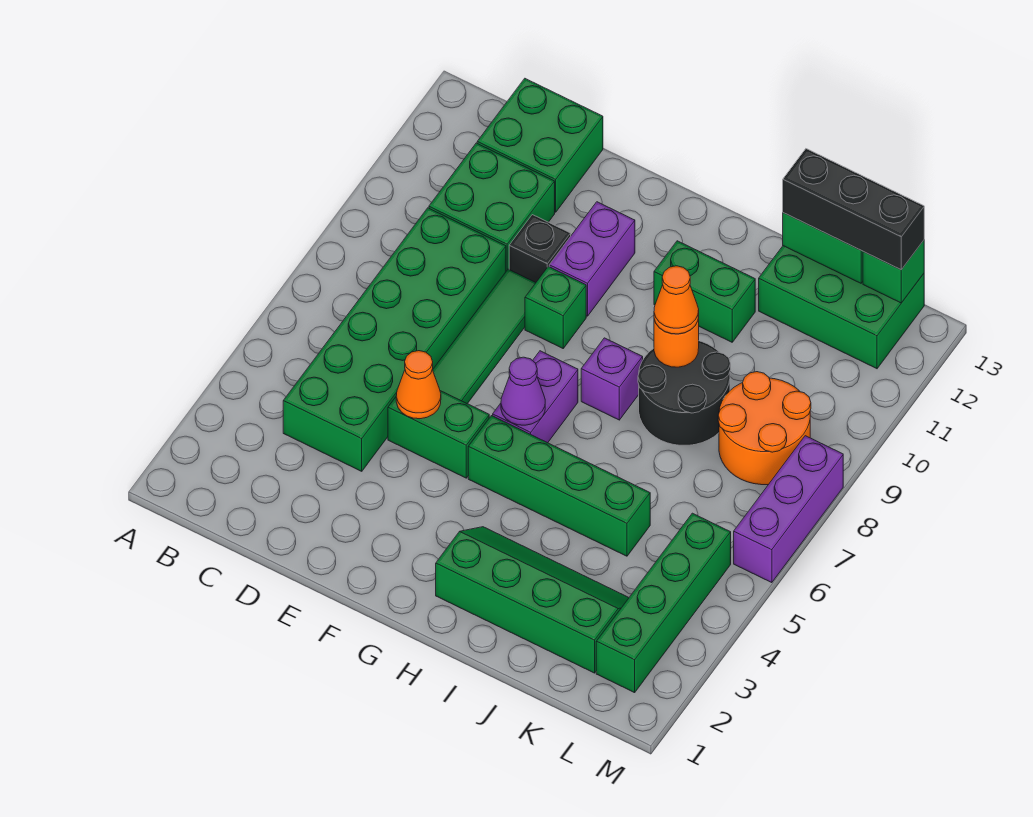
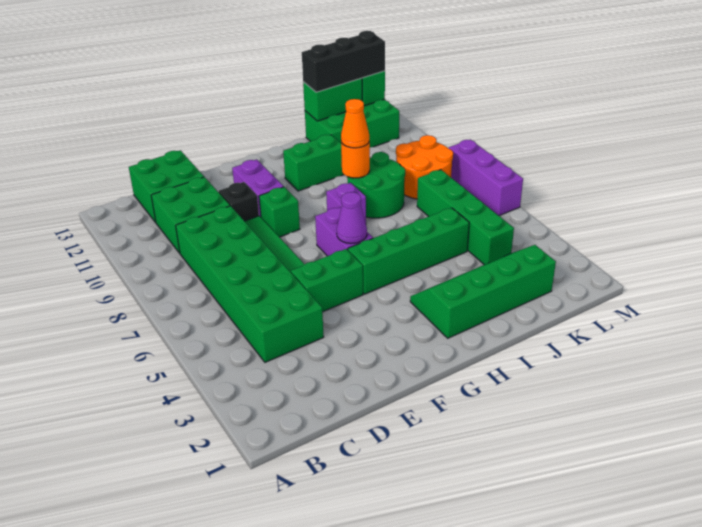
orange cone E5 level 2 -> none
black round brick I8:J9 level 1 -> green round brick I8:J9 level 1
green brick L2:L5 level 1 -> green brick K4:K7 level 1

